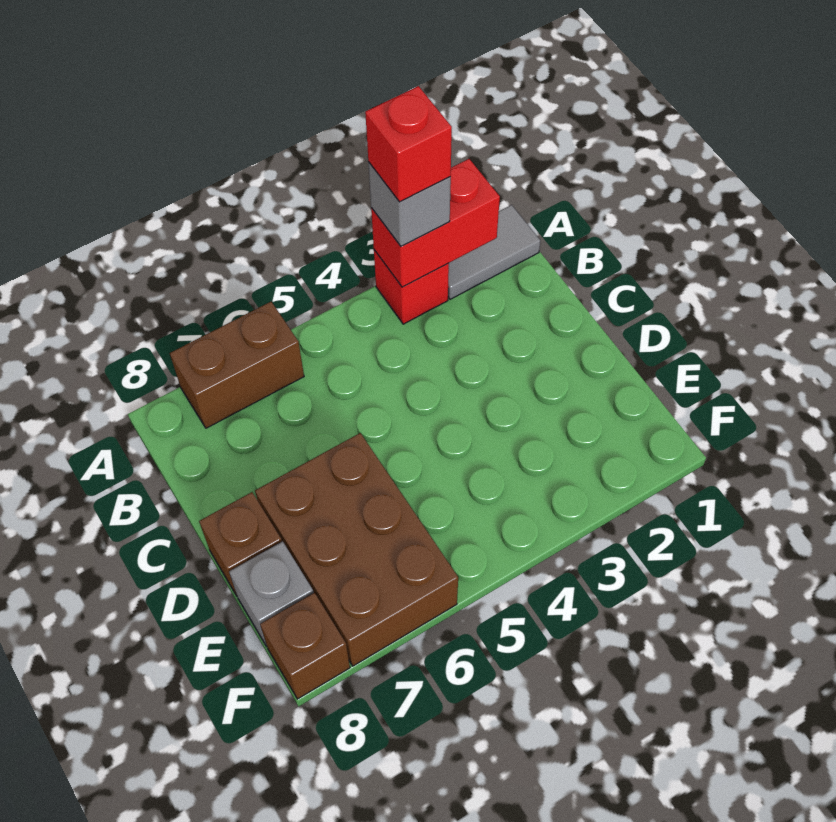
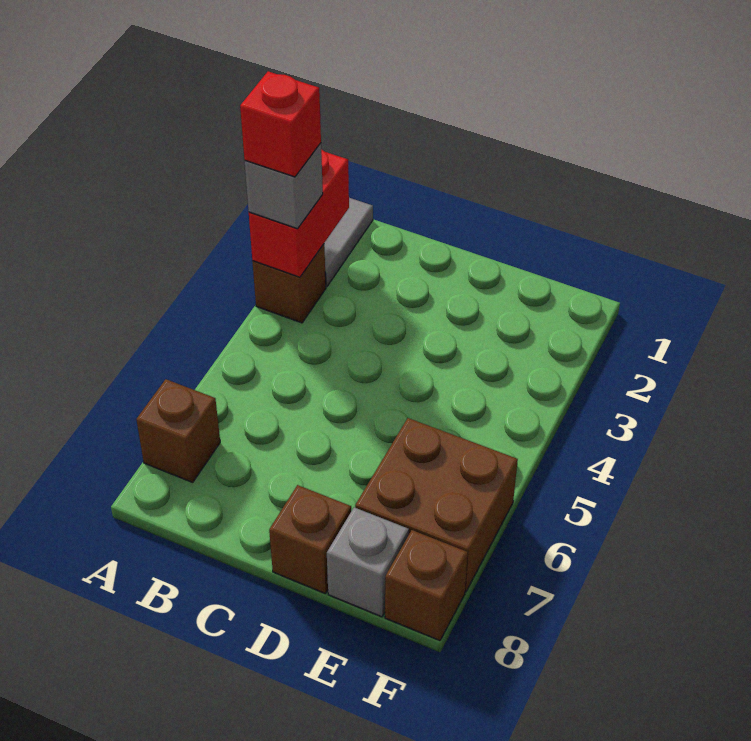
red brick A3 level 1 -> brown brick A3 level 1
brown brick A6:A7 level 1 -> brown brick A7 level 1
brown brick D6:F7 level 1 -> brown brick E6:F7 level 1

